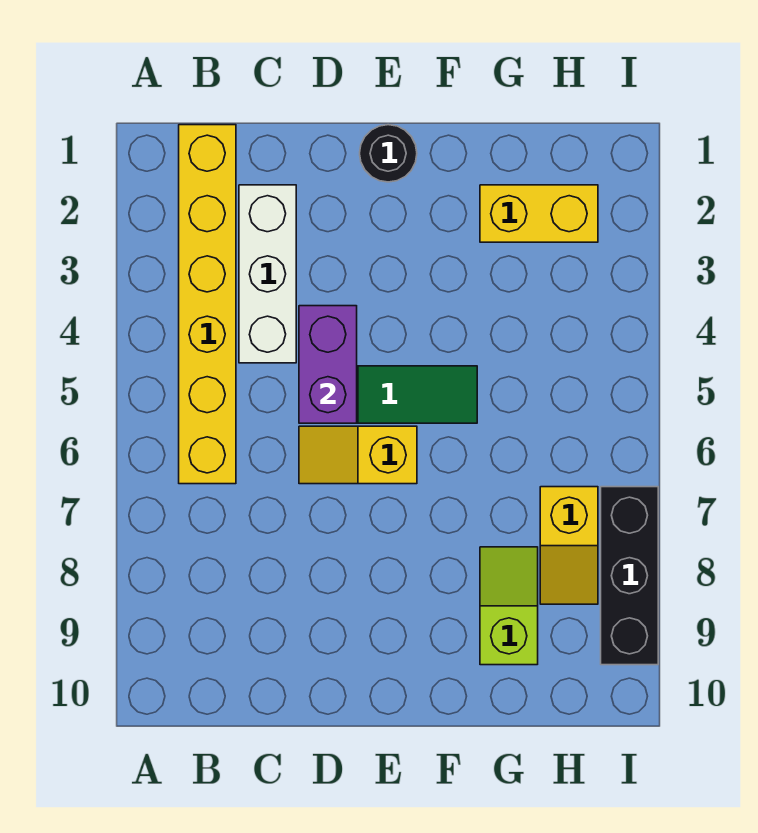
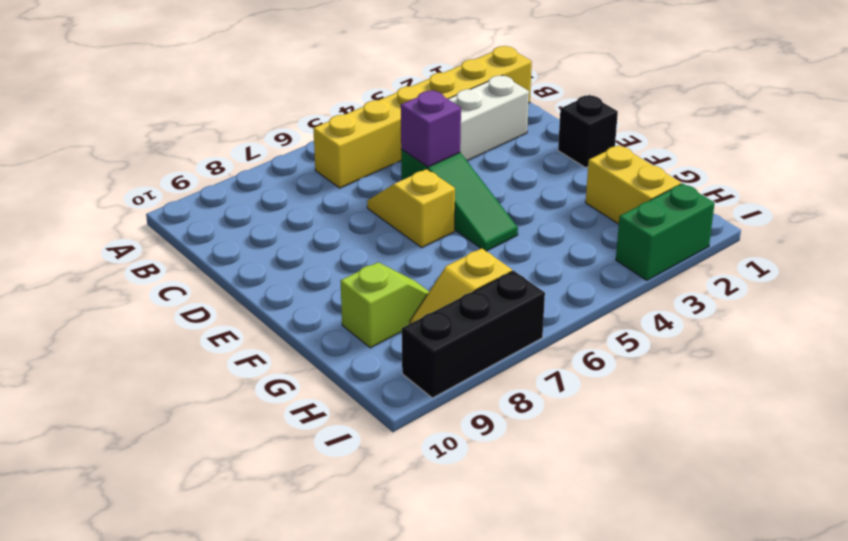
purple brick D4:D5 level 2 -> purple brick D5 level 2
black round brick E1 level 1 -> black brick E1 level 1
none -> green brick I2:I3 level 1

